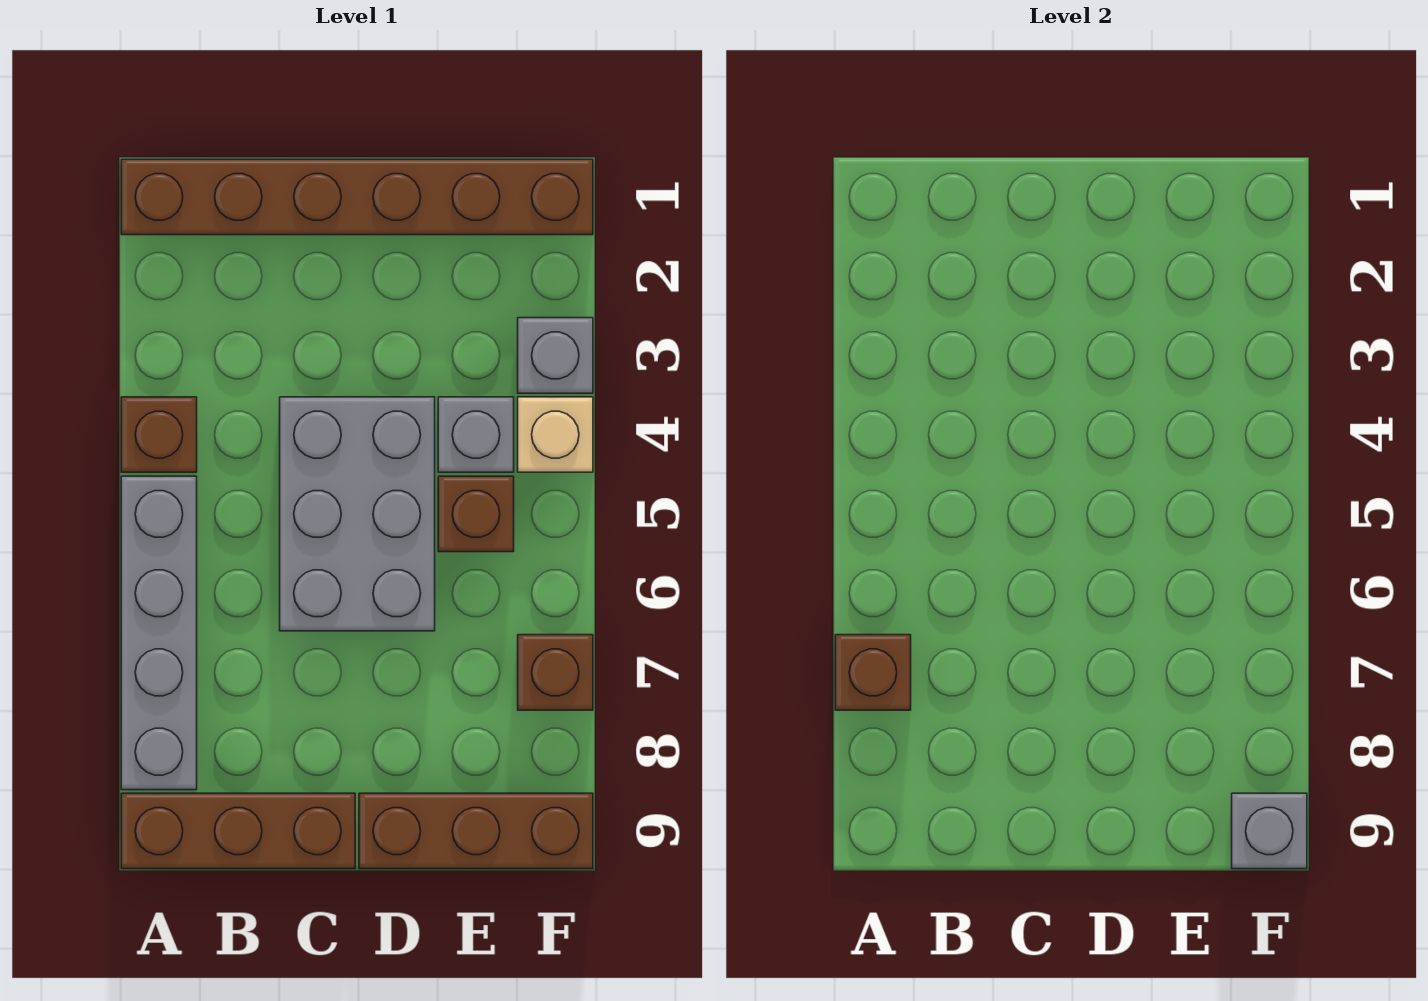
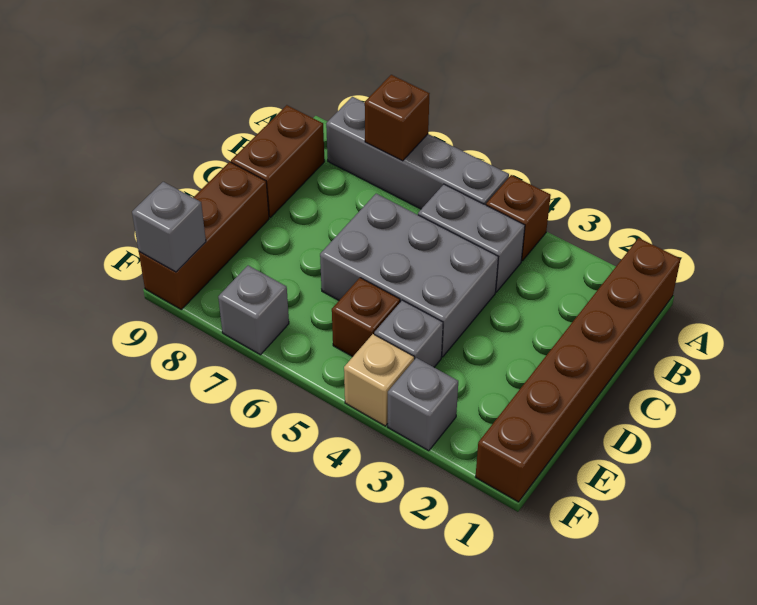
brown brick A9:C9 level 1 -> brown brick B9:C9 level 1
none -> grey brick B4:B5 level 1
brown brick F7 level 1 -> grey brick F7 level 1

